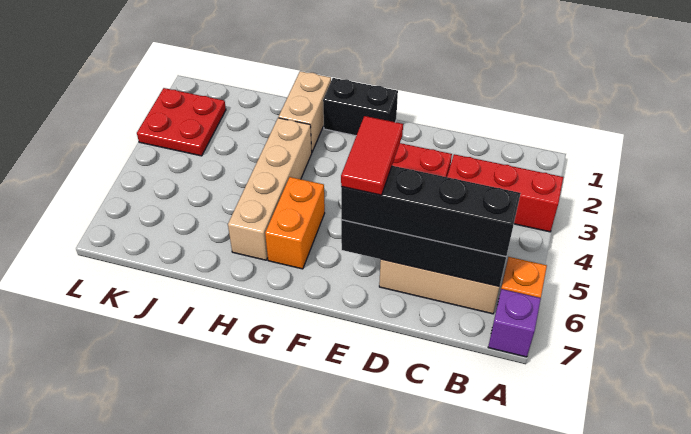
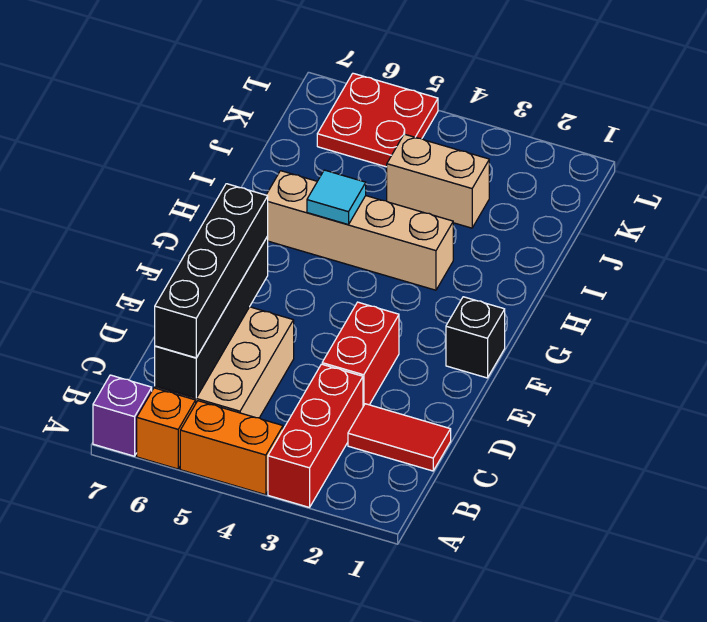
red tile E5:E6 level 4 -> red tile C1:C2 level 1
black brick F1:G1 level 1 -> black brick F1 level 1
orange brick G5:G6 level 1 -> orange brick A4:A5 level 1
tan brick H1:H2 level 1 -> tan brick J3:J4 level 1
none -> cyan tile H5 level 2
red plate K2:L3 level 1 -> red plate K5:L6 level 1

